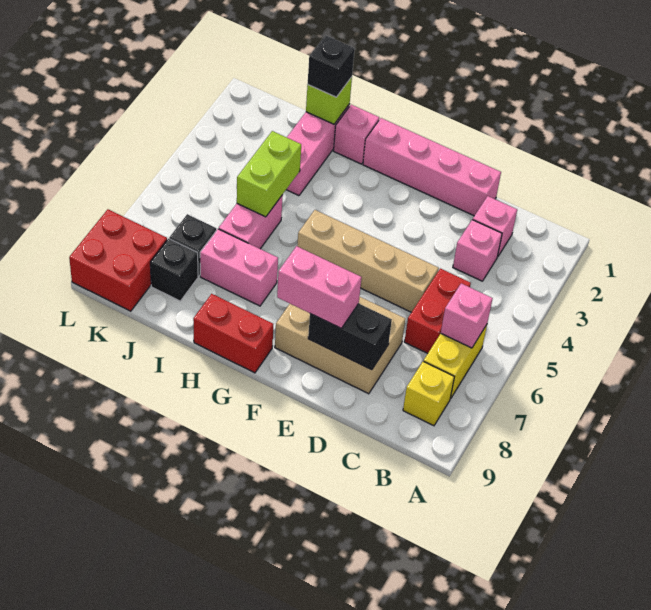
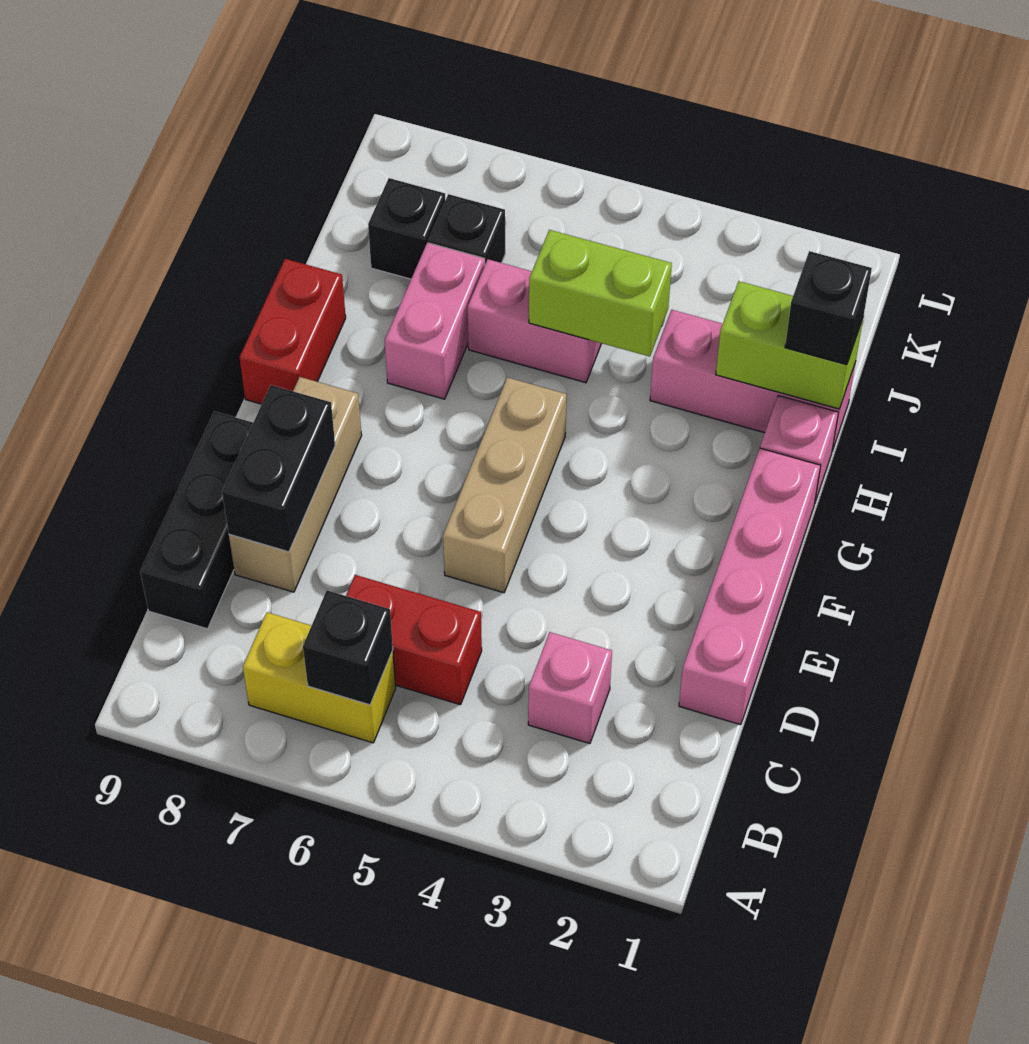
pink brick B6 level 2 -> black brick B6 level 2
yellow brick B8 level 1 -> none
pink brick C2 level 1 -> none
none -> black brick C9:E9 level 1
tan brick D5:G5 level 1 -> tan brick E5:G5 level 1
tan brick D7:F8 level 1 -> tan brick D8:F8 level 1
pink brick E8:F8 level 3 -> none
lime brick I1 level 2 -> lime brick I1:I2 level 2
red brick K8:L9 level 1 -> none

